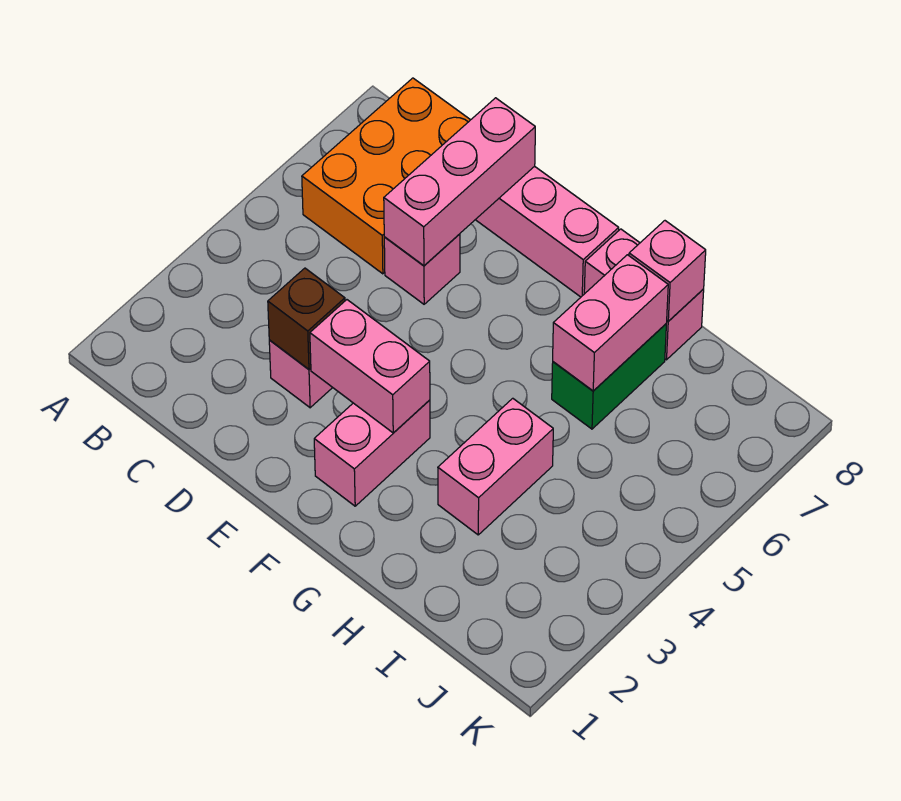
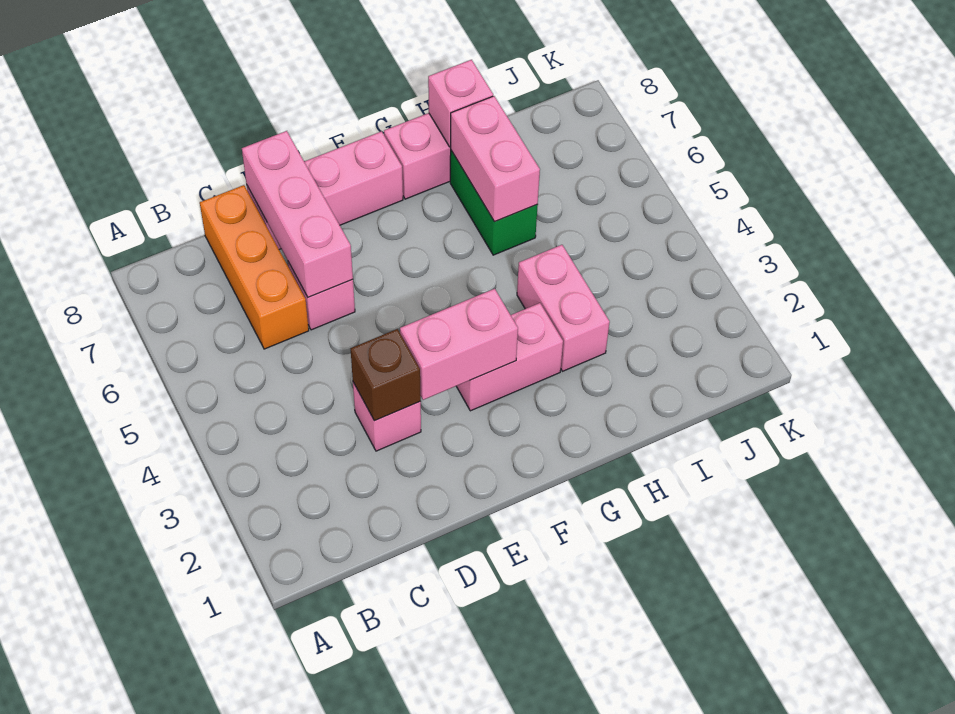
orange brick B6:C8 level 1 -> orange brick C6:C8 level 1
pink brick F2:F3 level 1 -> pink brick F3:G3 level 1

